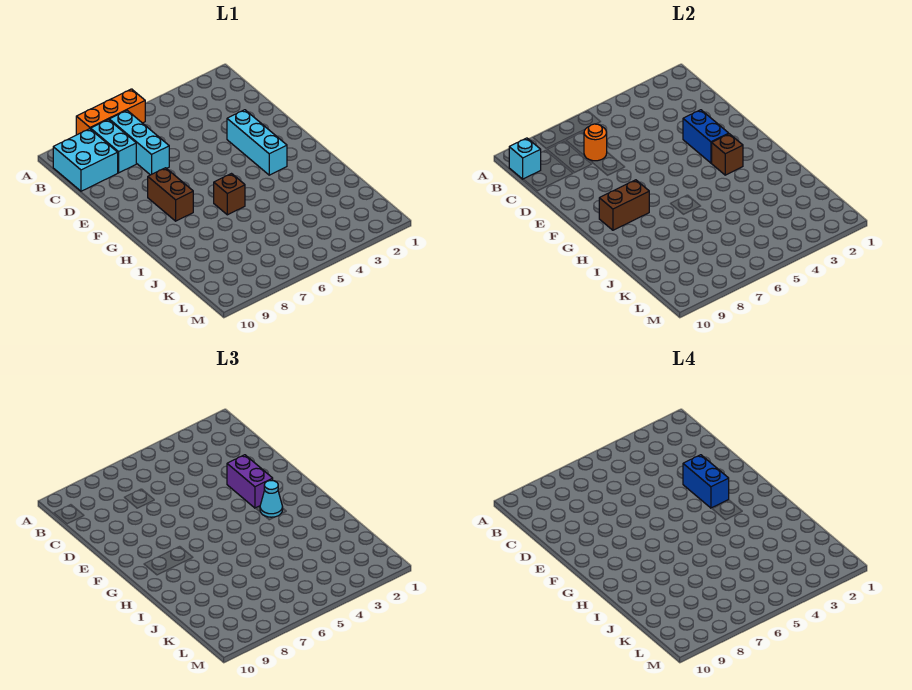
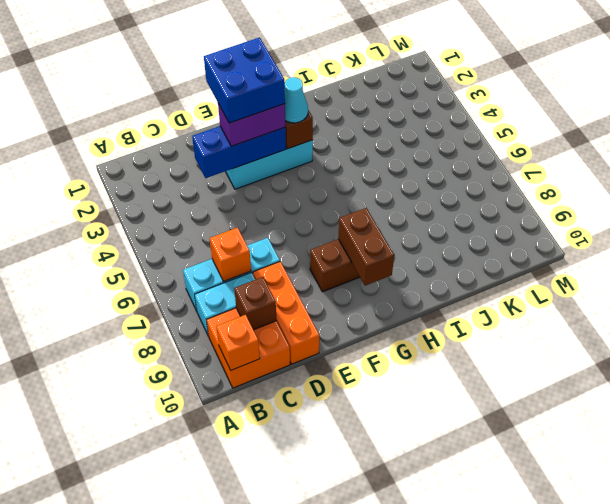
orange brick A6:A8 level 1 -> orange brick D8:D10 level 1
cyan brick B9:C10 level 1 -> orange brick B9:C10 level 1
cyan brick B10 level 2 -> orange brick B10 level 2
orange round brick C7 level 2 -> orange brick C7 level 2
blue brick E3:F3 level 2 -> blue brick D3:F3 level 2
blue brick E3:F3 level 4 -> blue brick E2:F3 level 4
brown brick H6 level 1 -> brown brick C9 level 2

